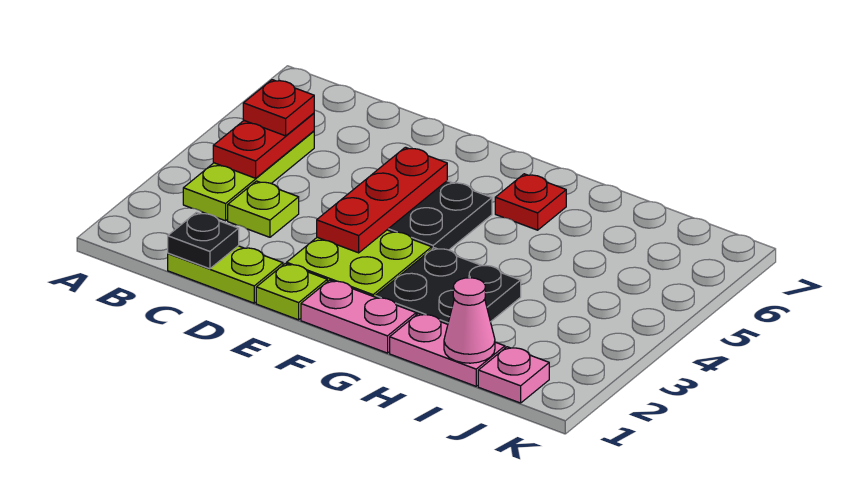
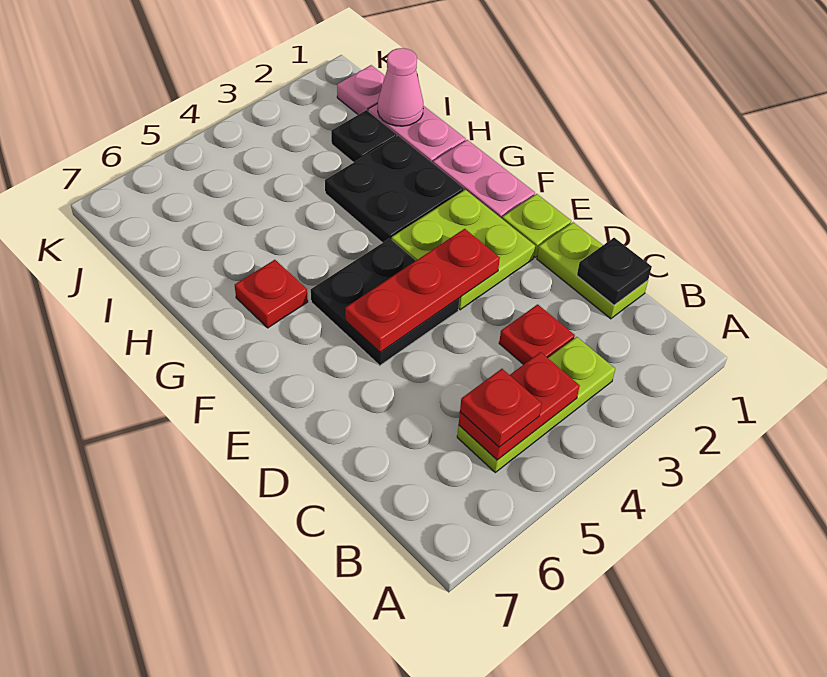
lime plate C3 level 1 -> red plate C3 level 1
none -> black plate I2 level 1

